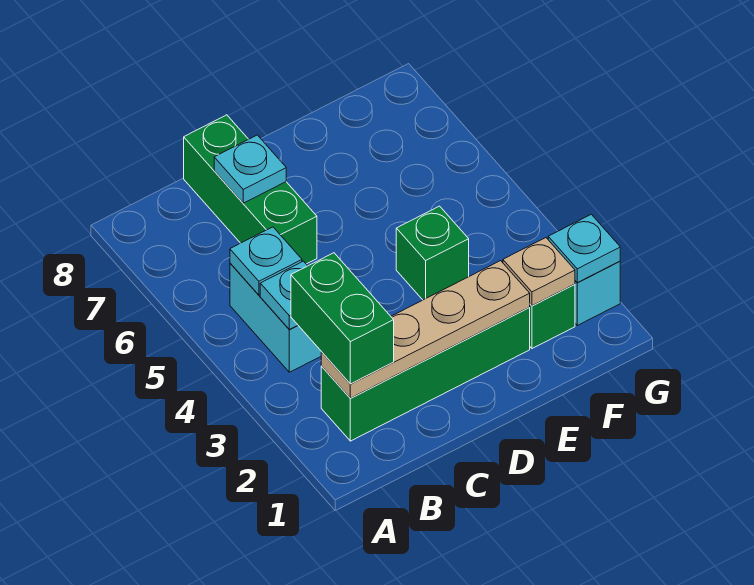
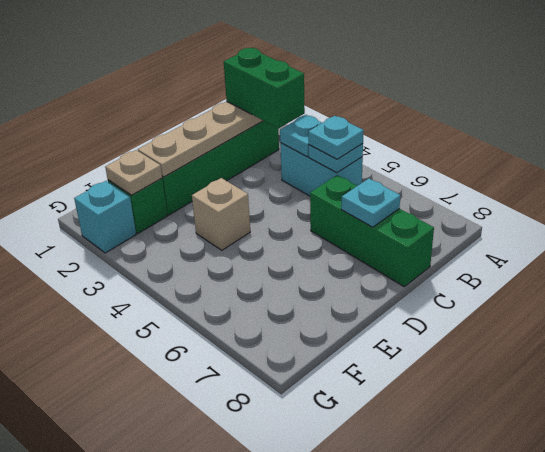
green brick E4 level 1 -> tan brick E4 level 1
cyan plate G2 level 2 -> cyan plate B5 level 3

